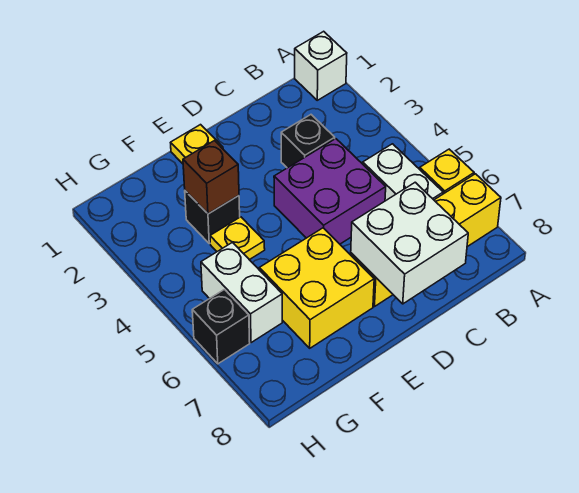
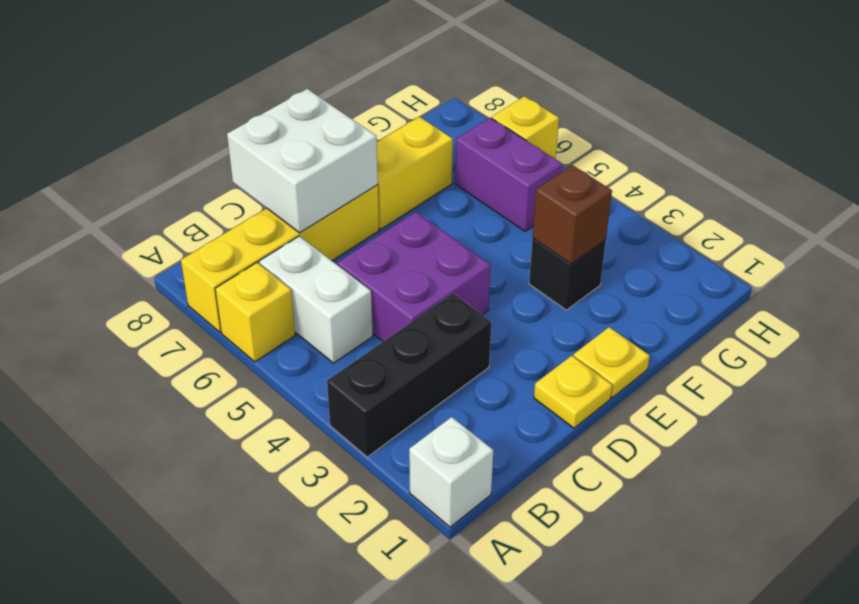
black brick C3 level 1 -> black brick A3:C3 level 1
yellow brick E6:F7 level 1 -> yellow brick E7:F7 level 1
yellow plate F4 level 1 -> yellow plate D1 level 1
white brick G5:G6 level 1 -> purple brick G5:G6 level 1
black brick H6 level 1 -> yellow brick H6 level 1

